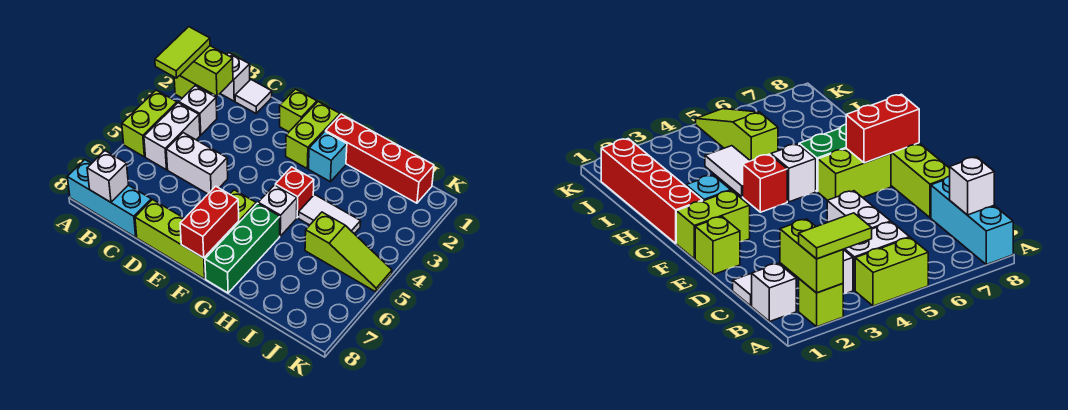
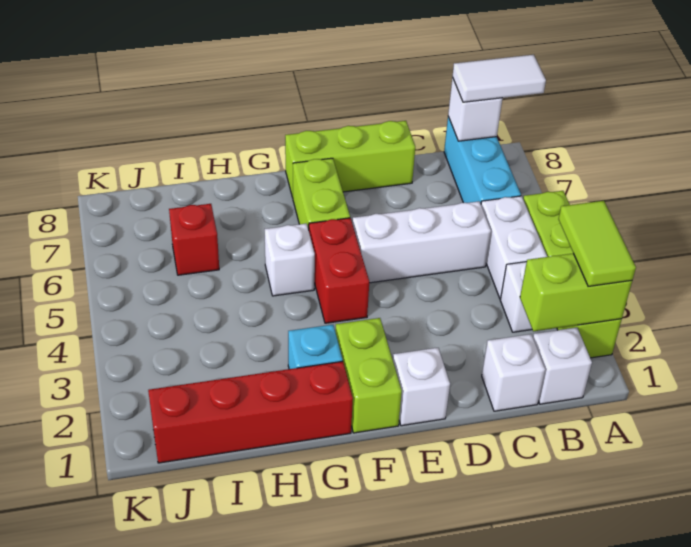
cyan brick A8:C8 level 1 -> cyan brick B6:B8 level 1
white tile C1 level 1 -> white brick C1 level 1
white brick C5:D5 level 1 -> white brick C5:E5 level 1
lime brick E1 level 1 -> white brick E1 level 1
red brick F7:F8 level 2 -> red brick F4:F5 level 1
red brick G4 level 1 -> red brick I6 level 1
green brick G6:G8 level 1 -> none
white tile H4:I4 level 1 -> white tile A8:B8 level 3
lime slope I5:K5 level 1 top I -> none

